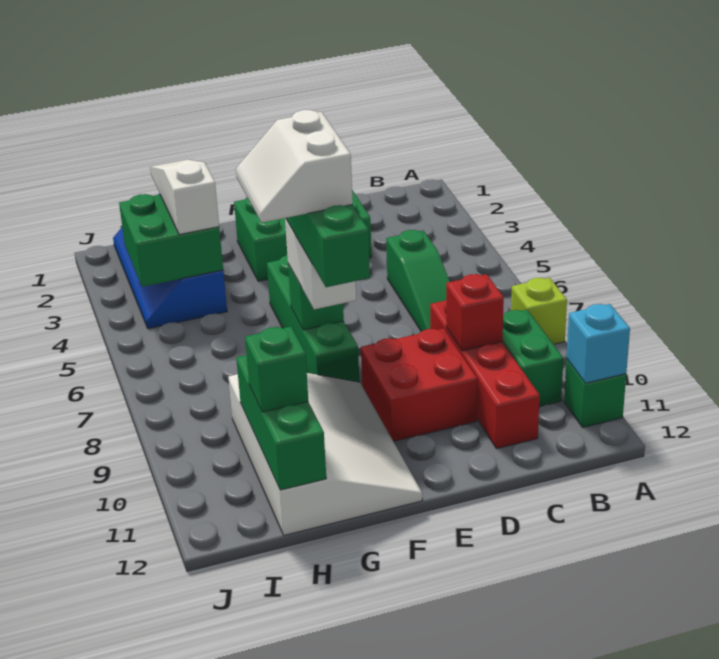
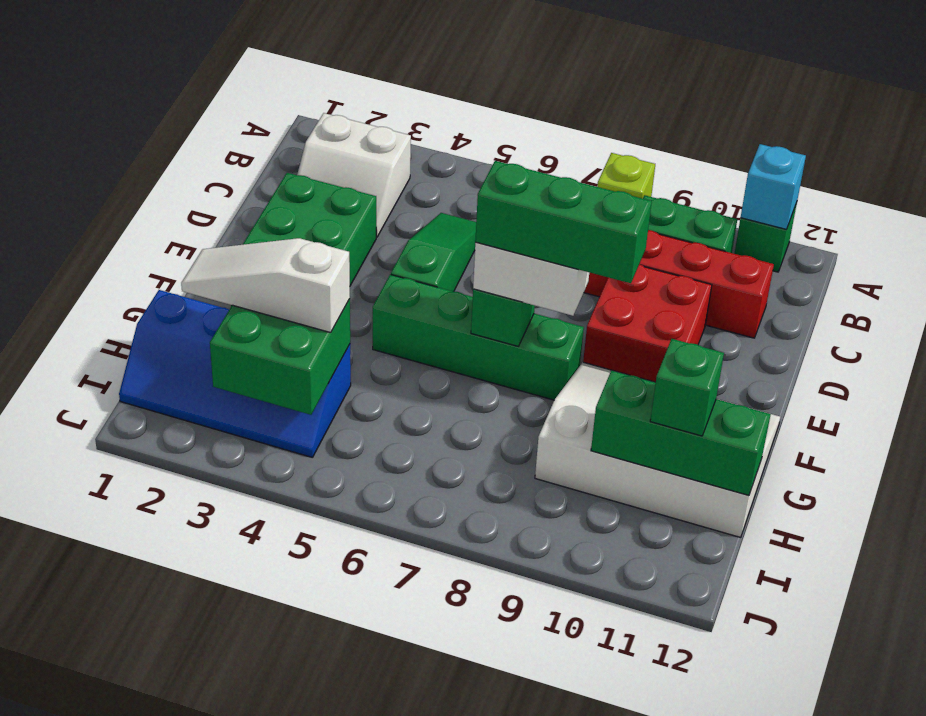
green slope C5:C7 level 1 top 5 -> green slope C5:E5 level 1 top E
red brick C9 level 2 -> none
white slope F7:G8 level 5 top F -> white slope B2:C3 level 1 top B

